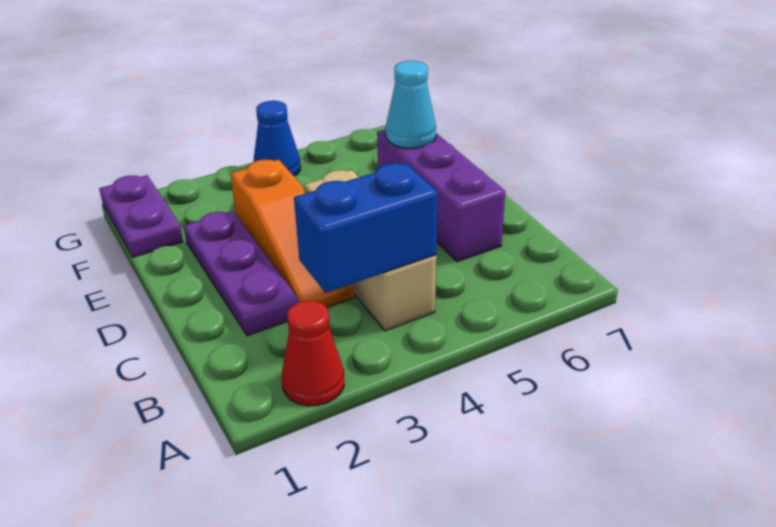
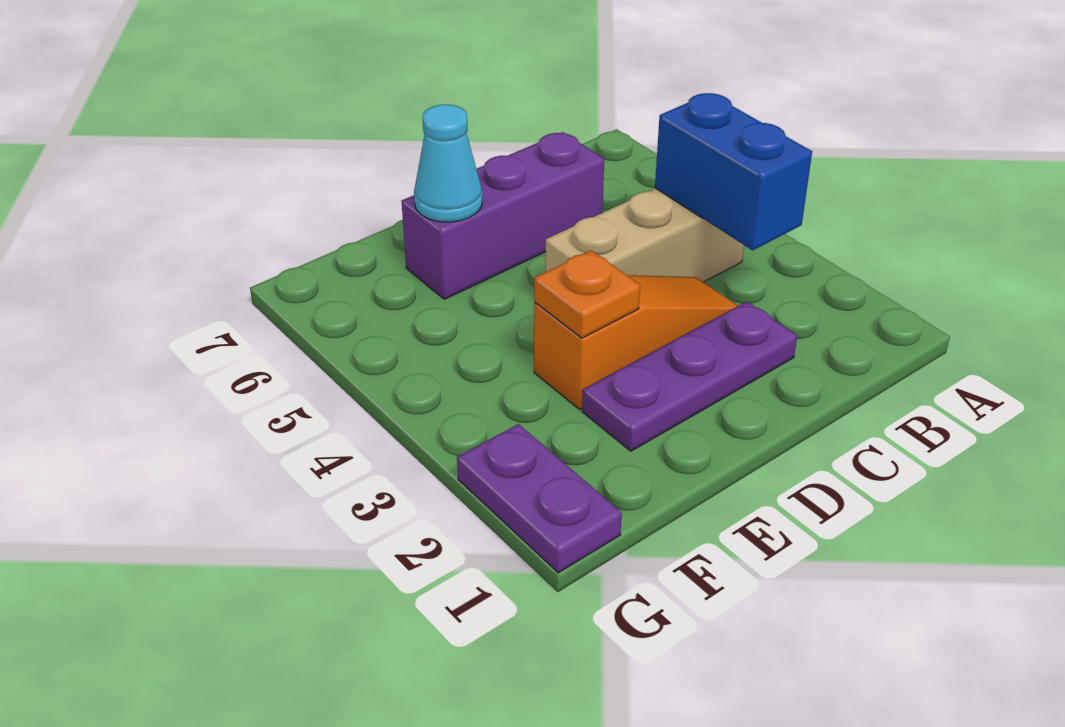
red cone A2 level 1 -> none
none -> orange plate E3 level 2
purple plate F1:G1 level 1 -> purple plate G1:G2 level 1
blue cone G4 level 1 -> none

